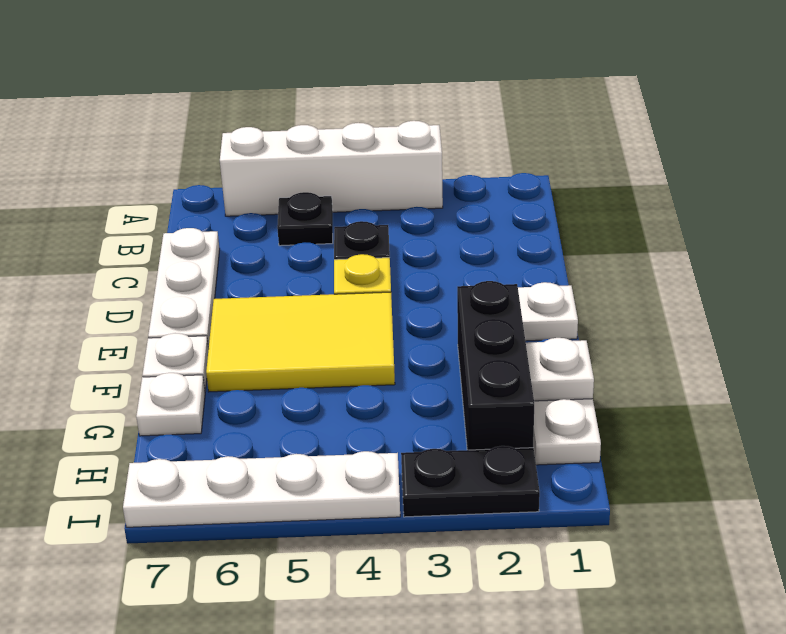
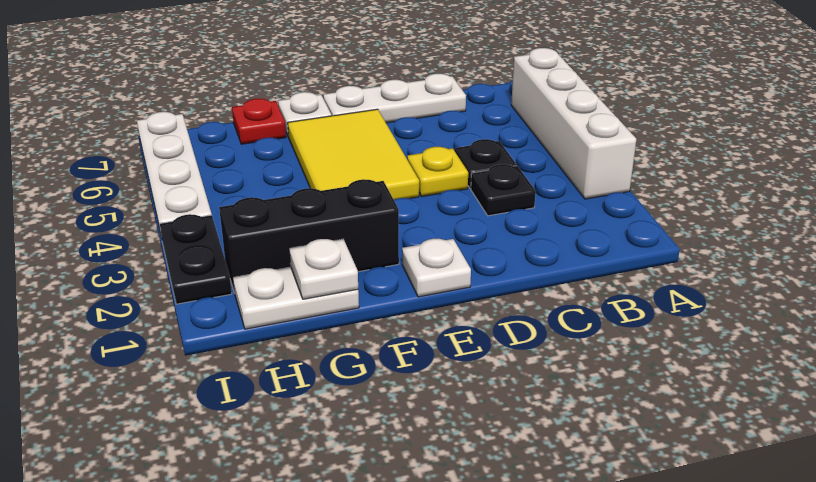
black plate B5 level 1 -> black plate C3 level 1
white plate G7 level 1 -> red plate G7 level 1

